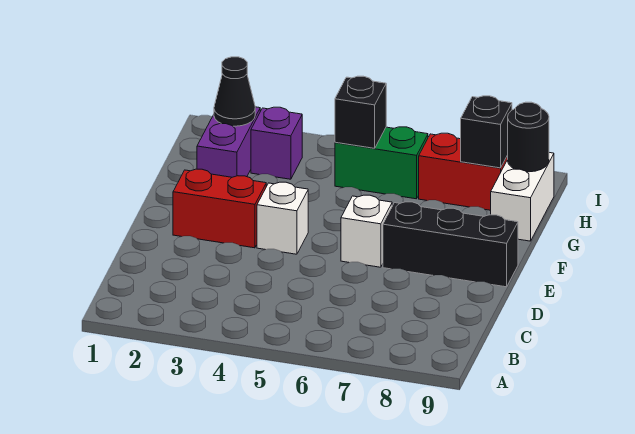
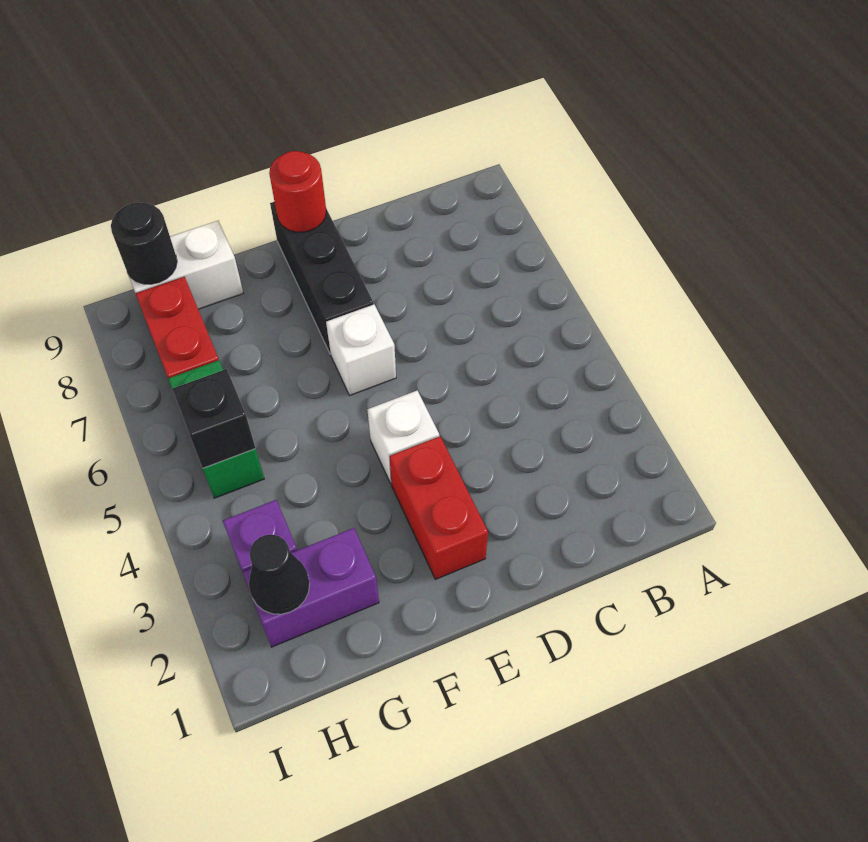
none -> red round brick E9 level 2
black brick H8 level 2 -> none

